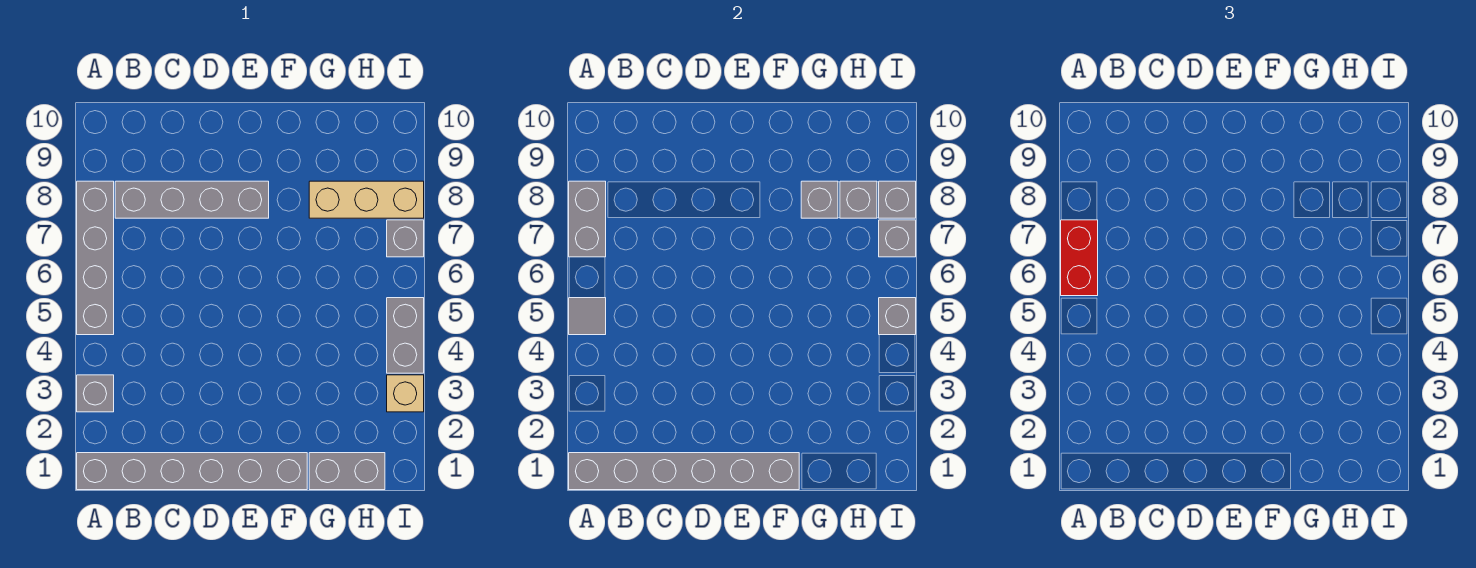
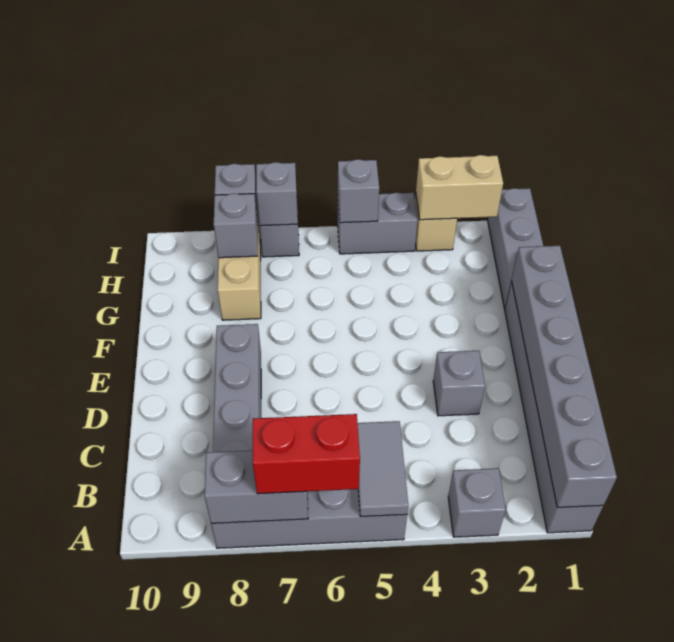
grey tile A5 level 2 -> grey tile A5:B5 level 2
grey brick G1:H1 level 1 -> grey brick G1:I1 level 1
grey brick G8 level 2 -> grey brick D3 level 1
none -> tan brick I2:I3 level 2

